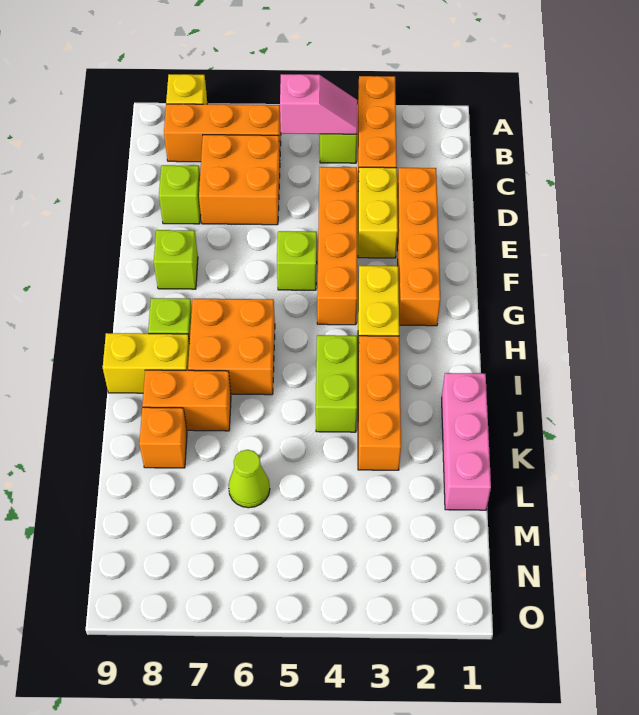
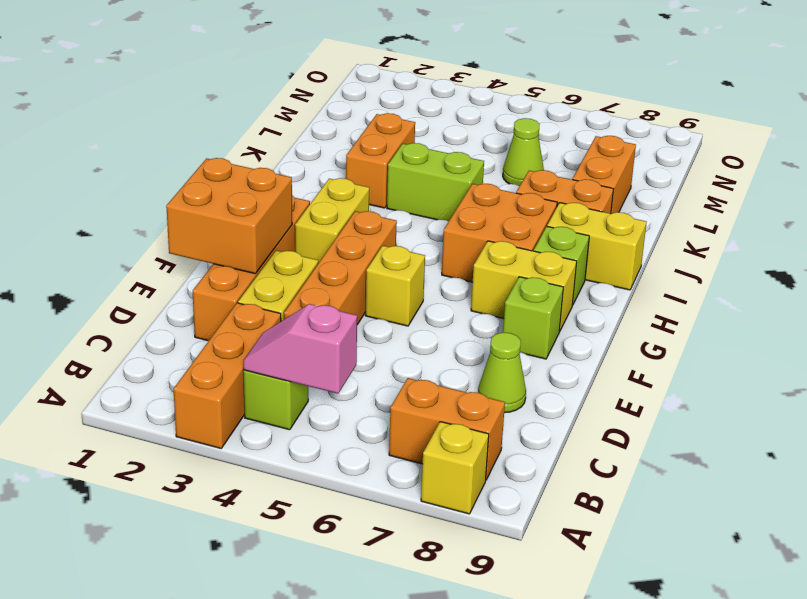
orange brick B6:B8 level 1 -> orange brick B7:B8 level 1
orange brick C6:D7 level 1 -> orange brick E1:F2 level 2
lime brick D8 level 1 -> lime cone D8 level 1
lime brick F5 level 1 -> yellow brick F5 level 1
none -> yellow brick G7:G8 level 1
orange brick I3:K3 level 1 -> orange brick J3:K3 level 1
lime brick I4:J4 level 1 -> lime brick J4:J5 level 1
pink brick J1:L1 level 1 -> none
orange brick K8 level 1 -> orange brick K8:L8 level 1

